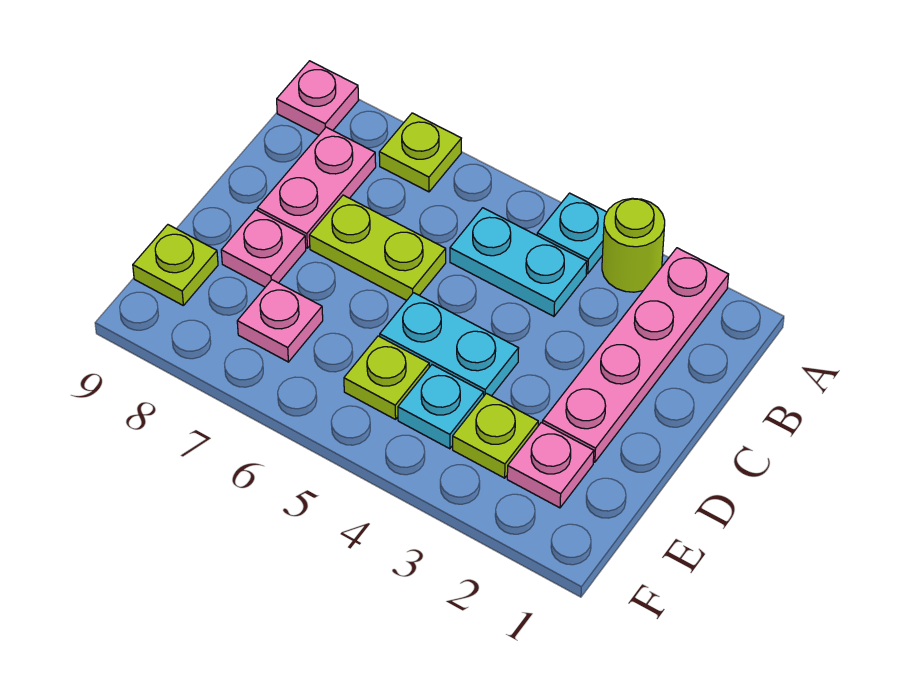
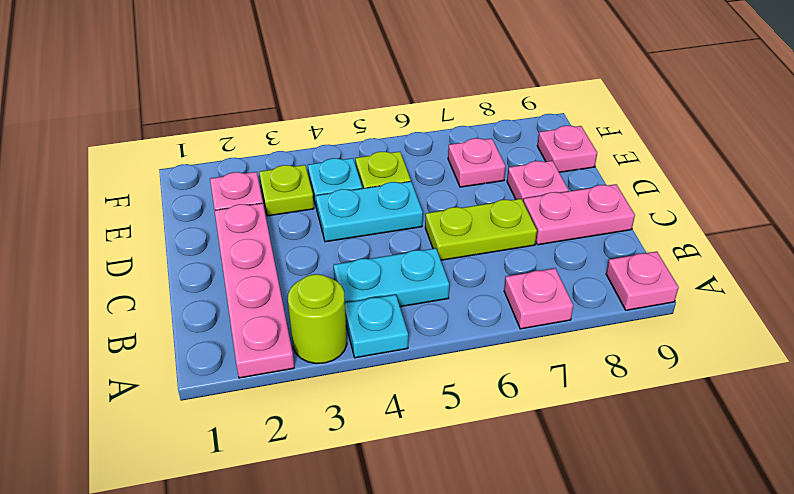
lime plate A7 level 1 -> pink plate A7 level 1
pink plate B8:C8 level 1 -> pink plate C8:C9 level 1
lime plate E9 level 1 -> pink plate E9 level 1

